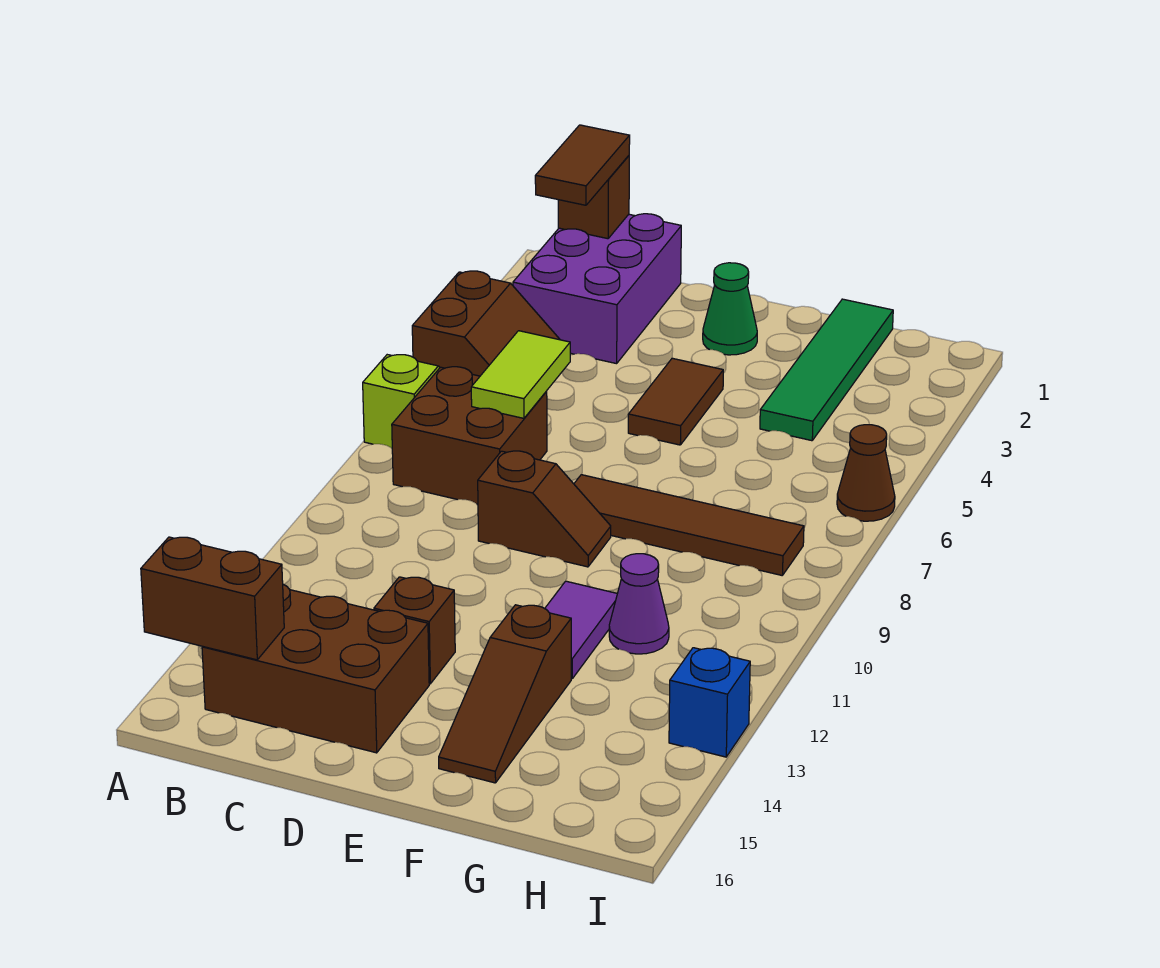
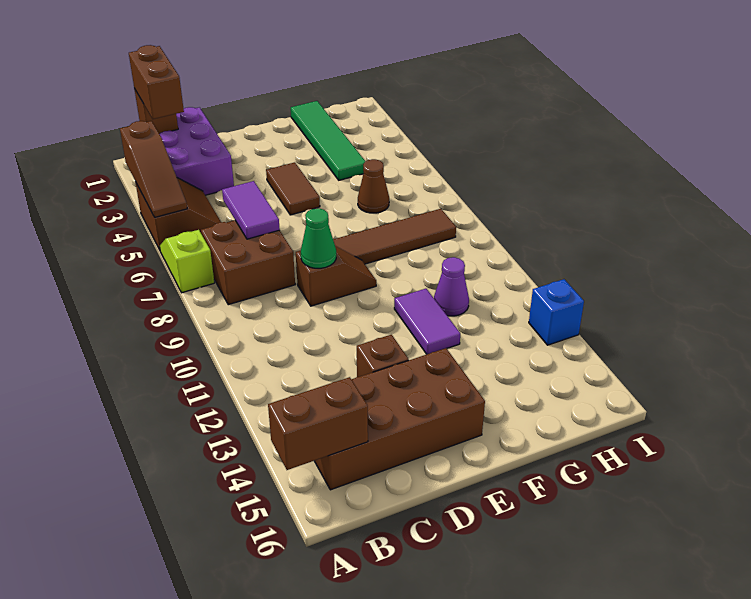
brown tile B1:B2 level 3 -> brown brick B1:B2 level 3
brown brick B14:D15 level 1 -> brown brick B14:E15 level 1
lime tile C6:C7 level 2 -> purple tile C6:C7 level 2
green cone E2 level 1 -> green cone D9 level 2
brown slope F13:F15 level 1 top 13 -> brown slope A3:A5 level 2 top 3
brown cone I6 level 1 -> brown cone G6 level 1

